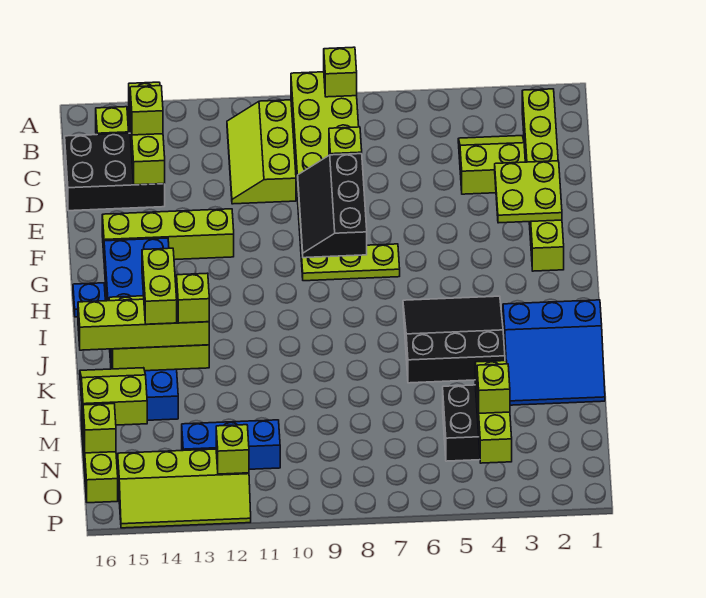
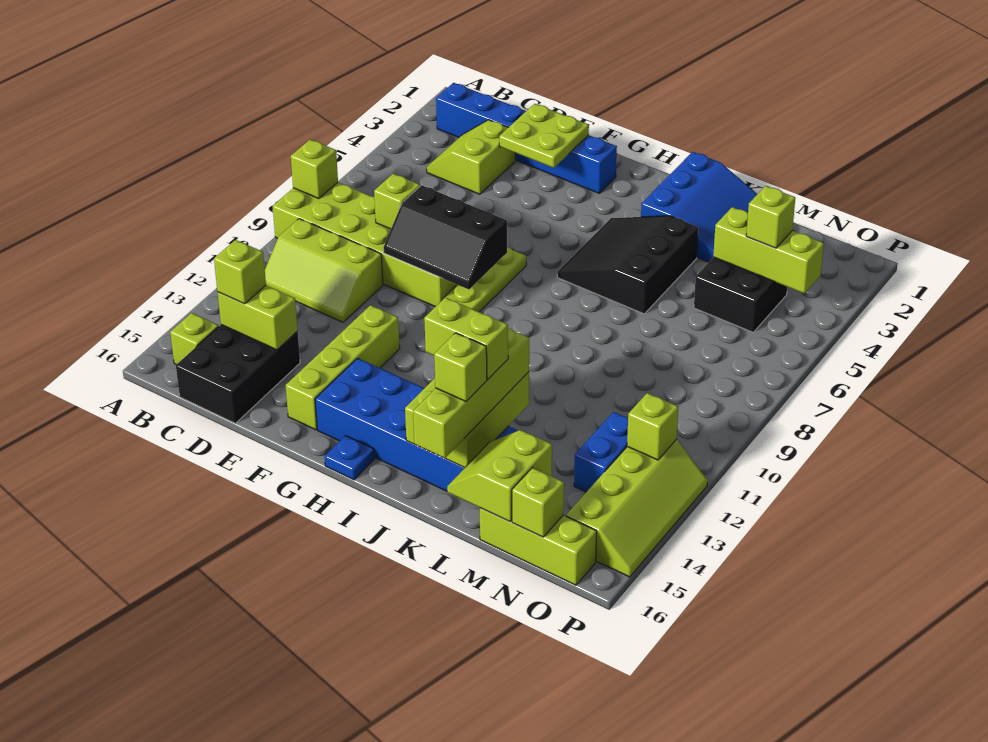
lime brick B2:G2 level 1 -> blue brick B2:G2 level 1
lime brick B14:D14 level 2 -> lime brick C14:D14 level 2
lime brick K13 level 4 -> lime brick K15 level 4
blue brick N11:N13 level 1 -> blue brick N12:N13 level 1

